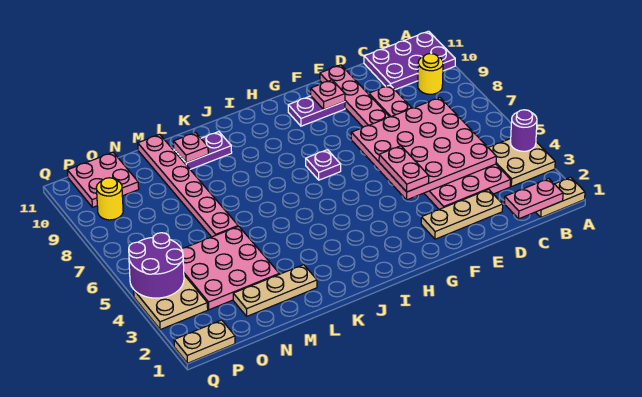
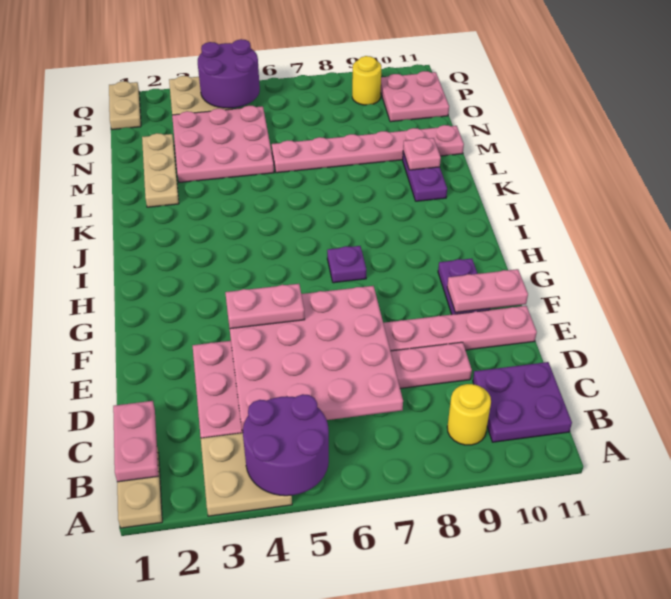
purple round brick A4 level 2 -> purple round brick A4:B5 level 2
purple plate A10:C11 level 1 -> purple plate B10:C11 level 1
tan plate D2:F2 level 1 -> none
pink plate F10 level 2 -> pink plate F10:F11 level 2

